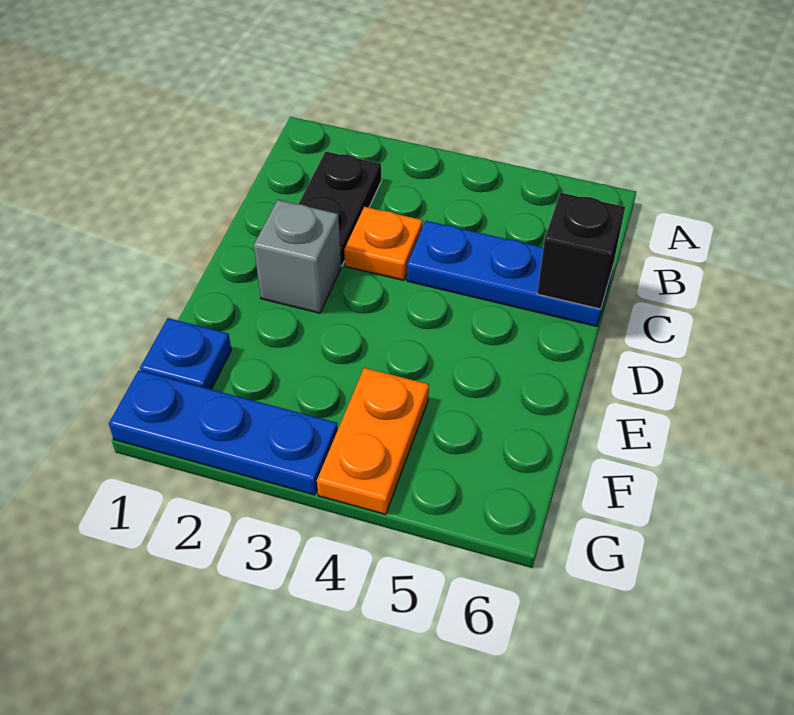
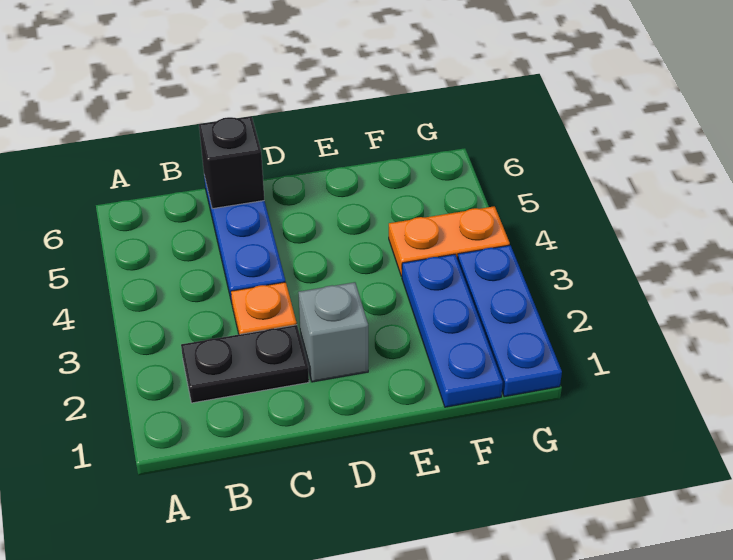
blue plate F1 level 1 -> blue plate F1:F3 level 1

